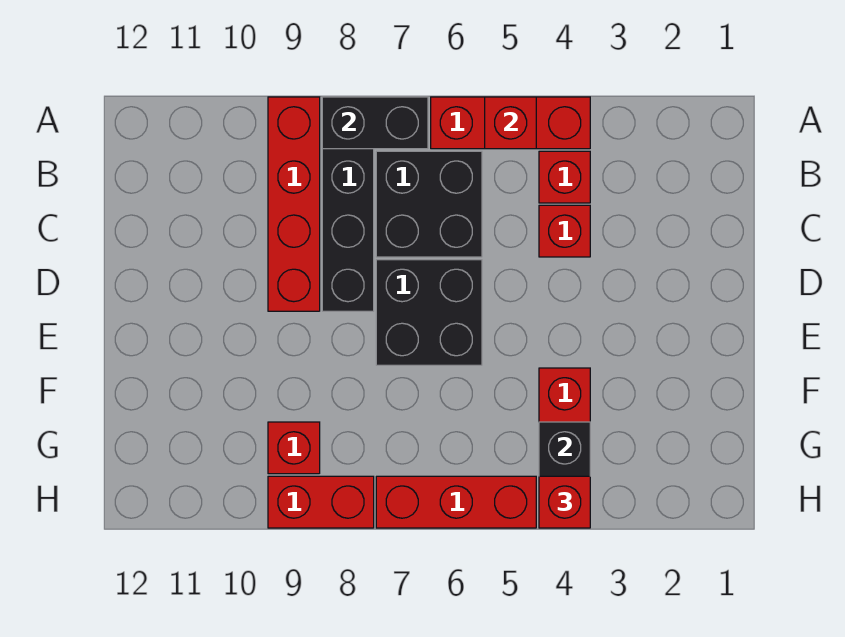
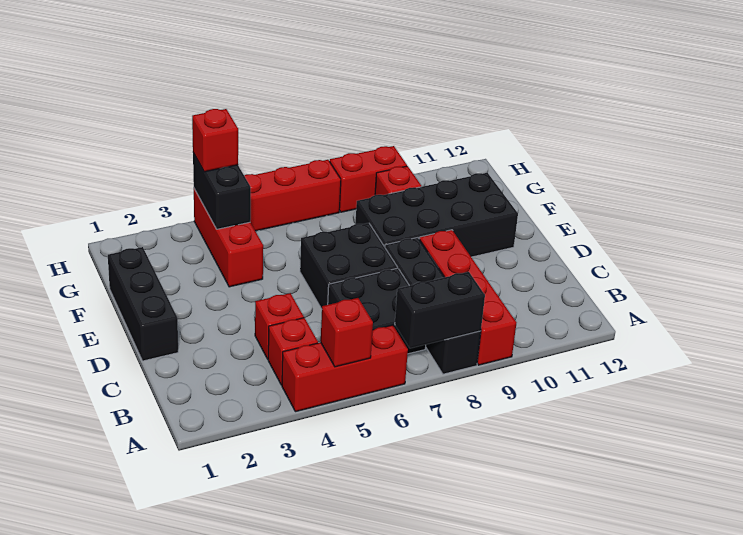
none -> black brick D1:F1 level 1
none -> black brick E8:F11 level 1

